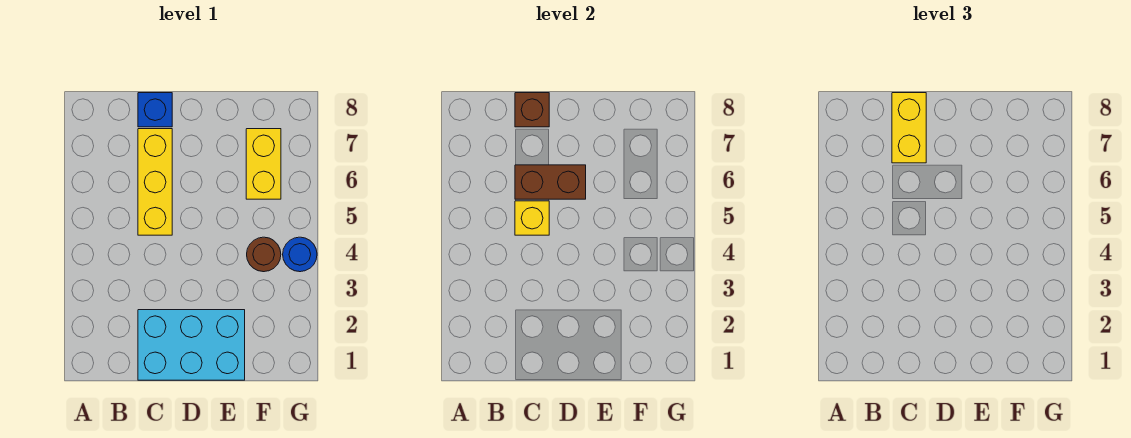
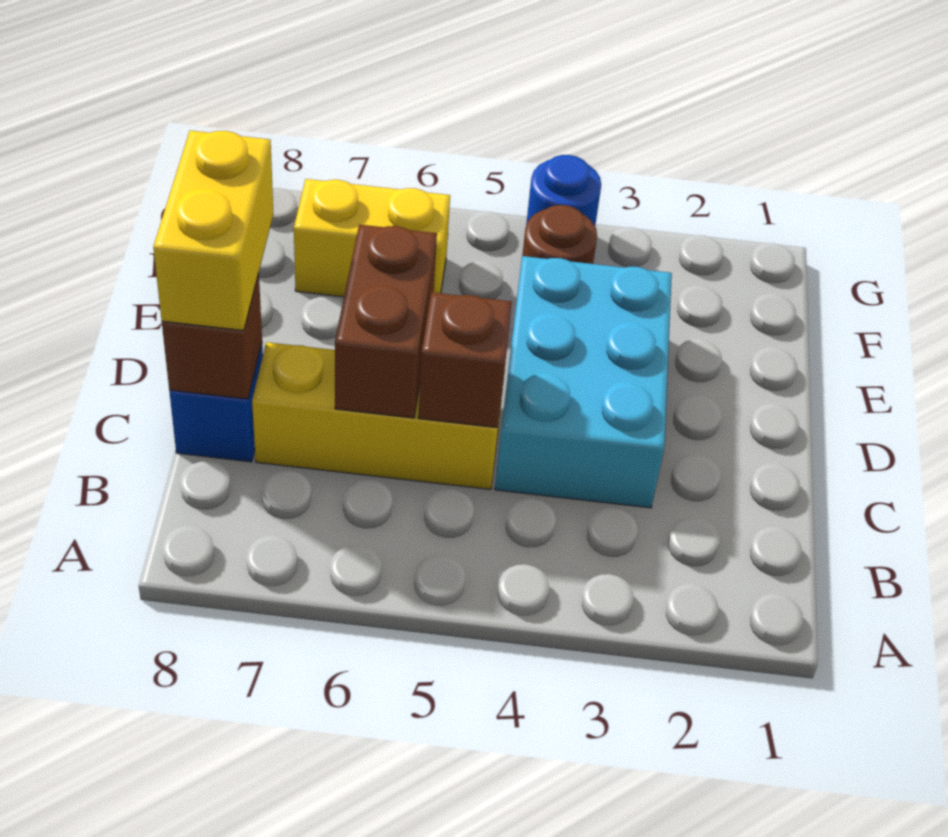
cyan brick C1:E2 level 1 -> cyan brick C3:E4 level 1
yellow brick C5 level 2 -> brown brick C5 level 2
yellow brick C7:C8 level 3 -> yellow brick C8:D8 level 3

